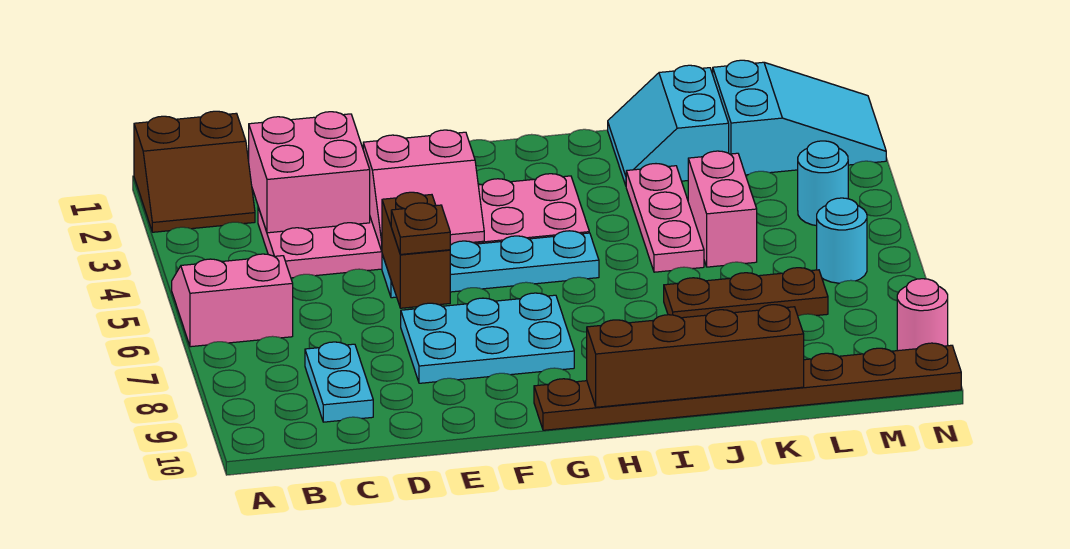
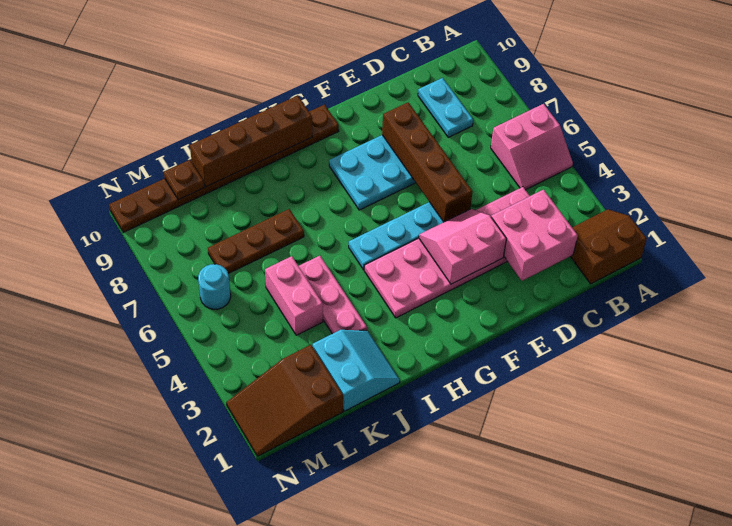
brown brick E5:E6 level 2 -> brown brick E5:E8 level 2
brown plate E6 level 3 -> brown plate L10 level 2
cyan slope L1:N2 level 1 top L -> brown slope L1:N2 level 1 top L
cyan round brick M4 level 1 -> none
pink round brick N9 level 1 -> none

